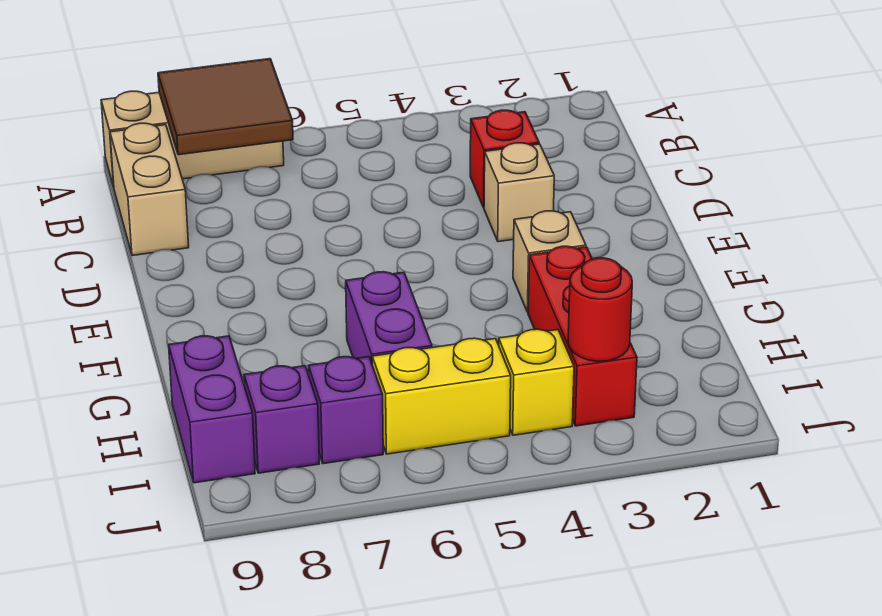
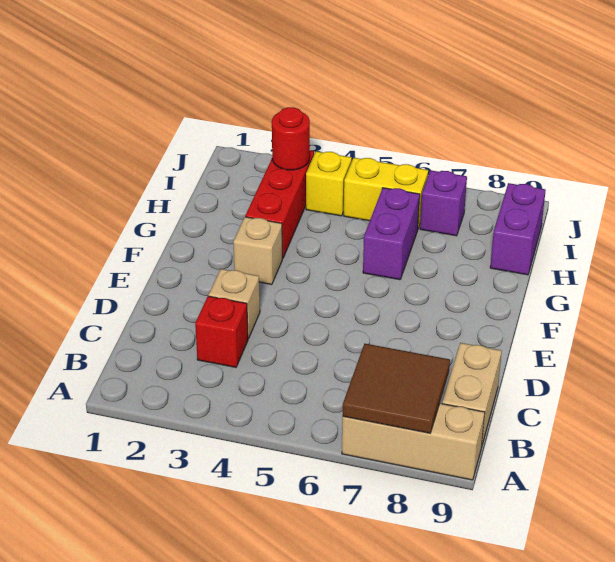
purple brick I8 level 1 -> none

